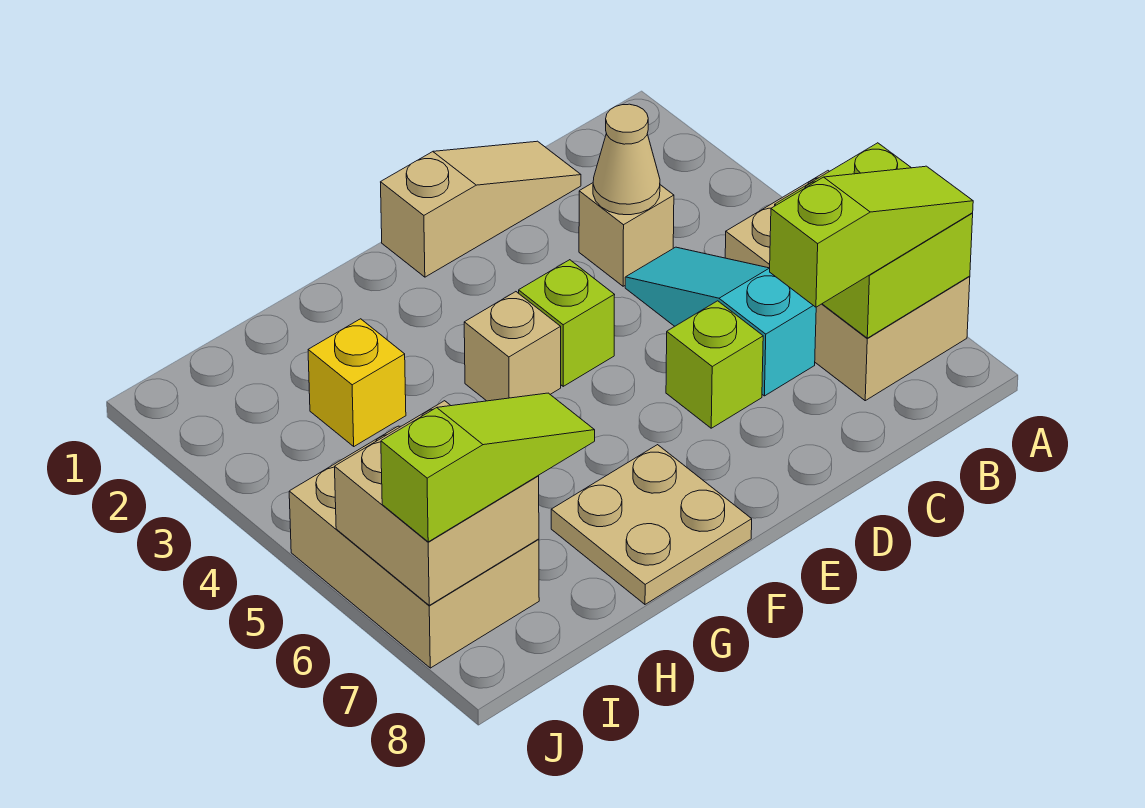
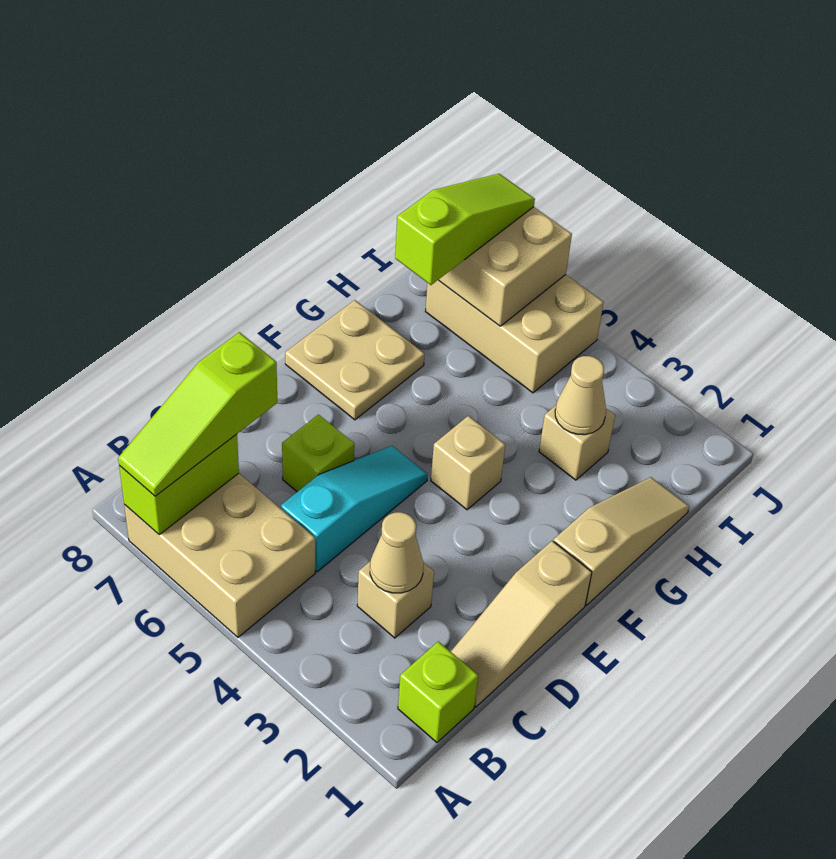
lime brick A6:B7 level 2 -> lime brick A7:B7 level 2
cyan slope C4:C6 level 1 top 6 -> cyan slope C5:E5 level 1 top C
lime brick E4 level 1 -> lime brick B1 level 1
none -> tan slope F1:H1 level 1 top F
yellow brick H3 level 1 -> tan brick H3 level 1
none -> tan cone H3 level 2
lime slope H7:J7 level 3 top J -> lime slope H7:J7 level 3 top H

